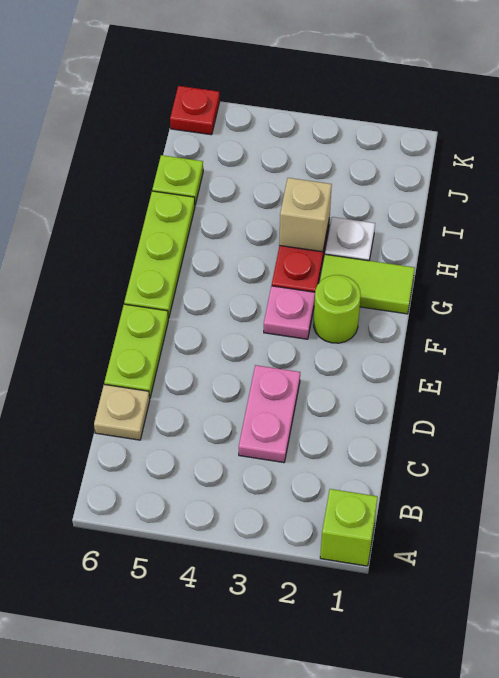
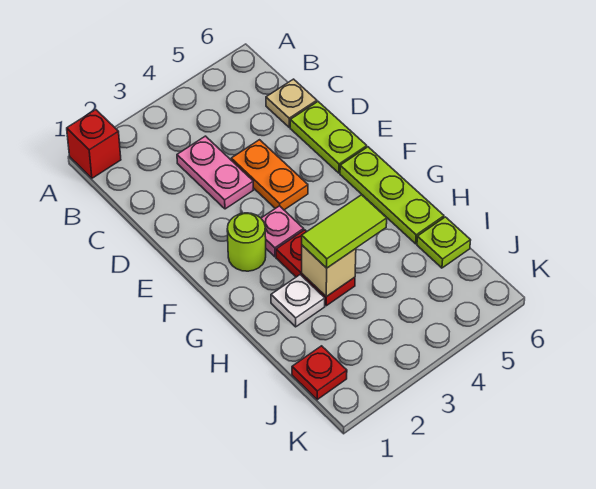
lime brick A1 level 1 -> red brick A1 level 1
none -> orange plate D4:E4 level 1
lime tile G1:G2 level 1 -> lime tile H3:H4 level 3
red plate K6 level 1 -> red plate J1 level 1

